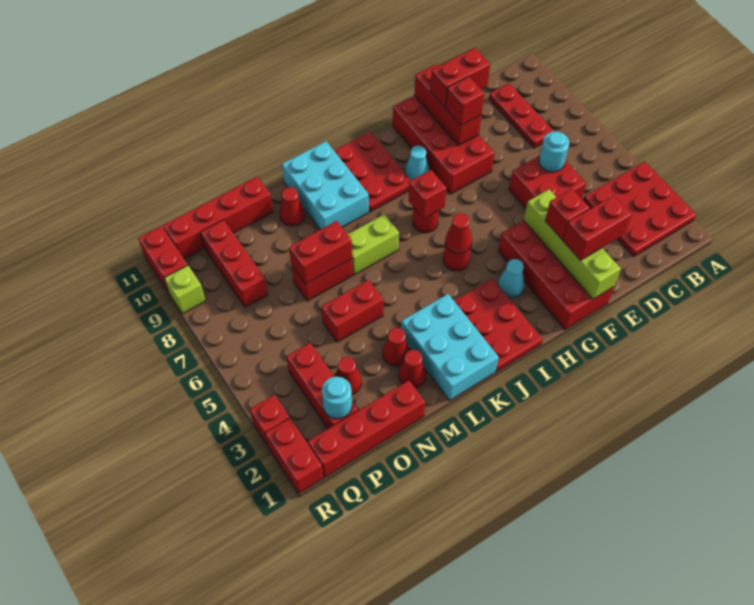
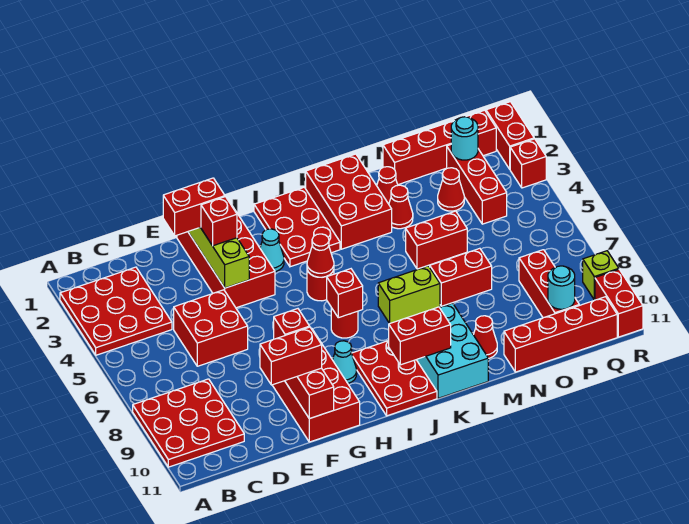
red plate C8:C10 level 1 -> red plate A8:C10 level 1
cyan round brick D6 level 2 -> cyan round brick P10 level 2
cyan brick K1:L3 level 1 -> red brick K1:L3 level 1
red brick M7:N7 level 2 -> red brick J10:K10 level 2

